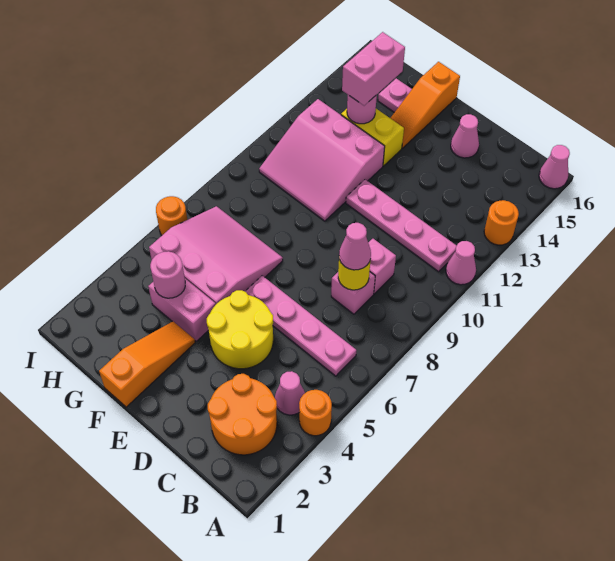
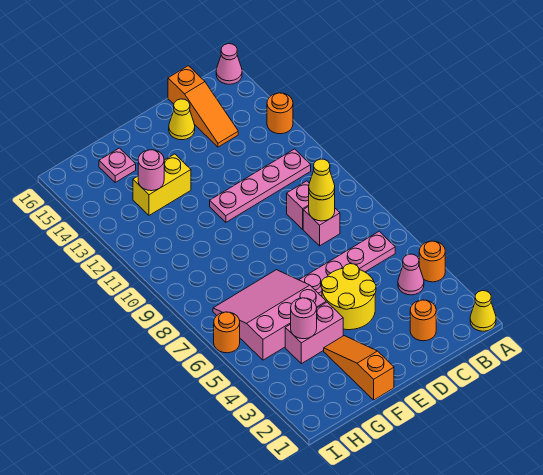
none -> yellow cone A1 level 1
pink cone A11 level 1 -> none
orange round brick B2:C3 level 1 -> orange round brick C2 level 1
pink cone C8 level 3 -> yellow cone C8 level 3
pink cone D15 level 1 -> yellow cone D15 level 1
pink slope F10:H12 level 1 top 12 -> none
orange slope F14:F16 level 1 top 16 -> orange slope C14:C16 level 1 top 16
pink brick G13:G14 level 3 -> none

